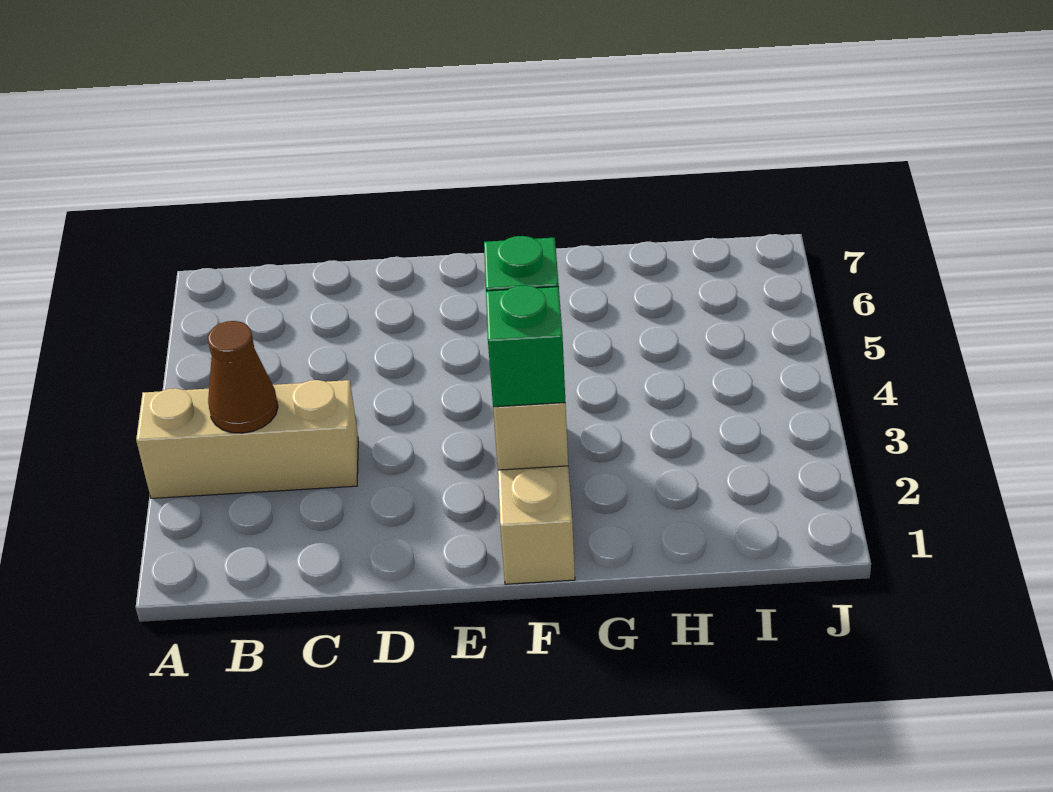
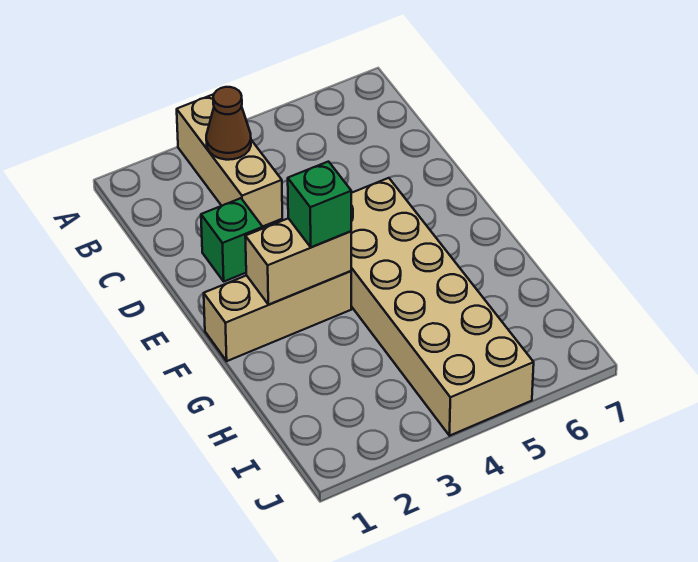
none -> tan brick E4:J5 level 1
green brick F2 level 3 -> green brick D2 level 1

